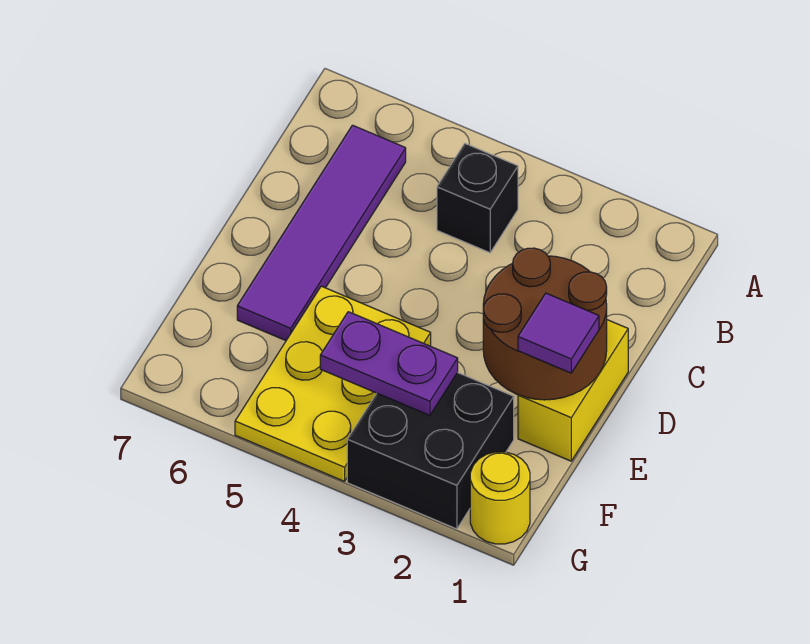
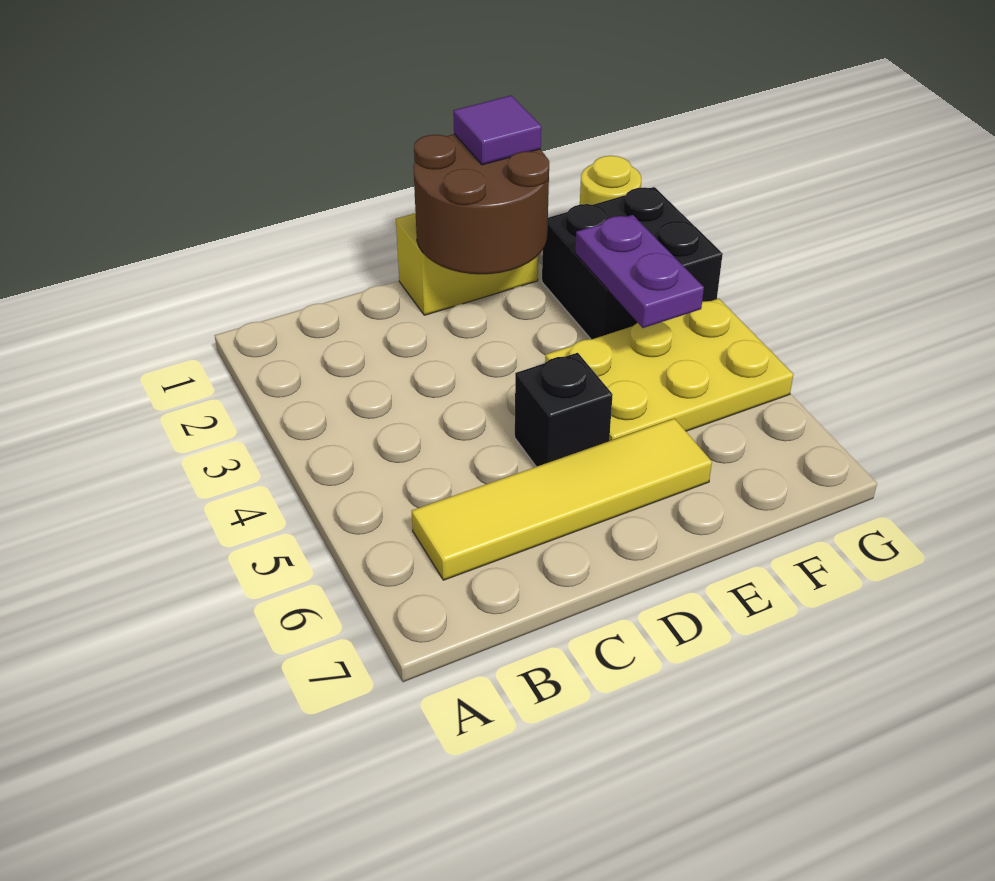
black brick B4 level 1 -> black brick D5 level 1
purple tile B6:E6 level 1 -> yellow tile B6:E6 level 1

